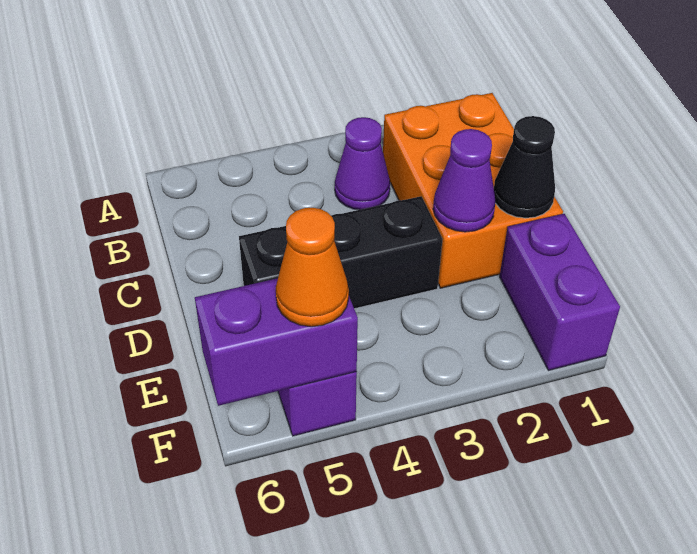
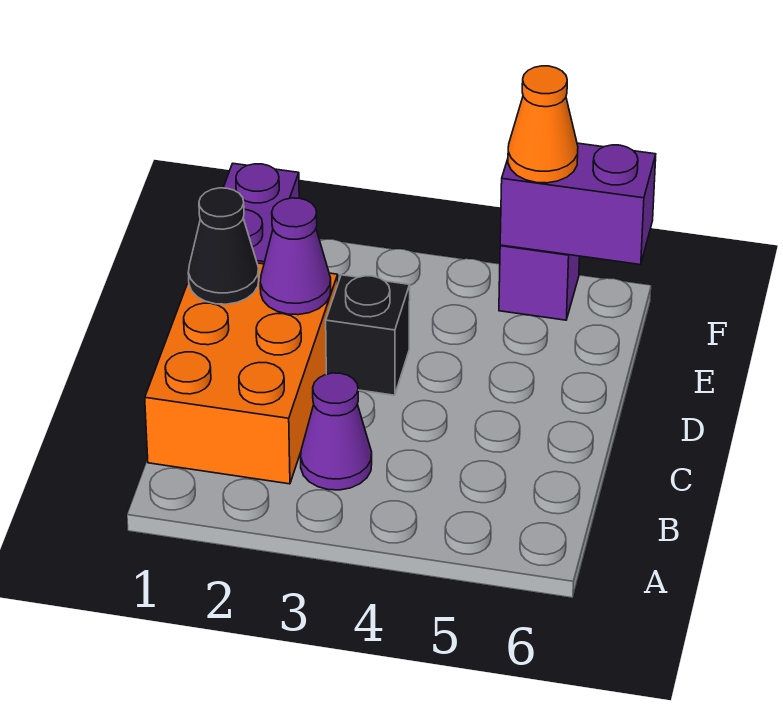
black brick D3:D5 level 1 -> black brick D3 level 1

